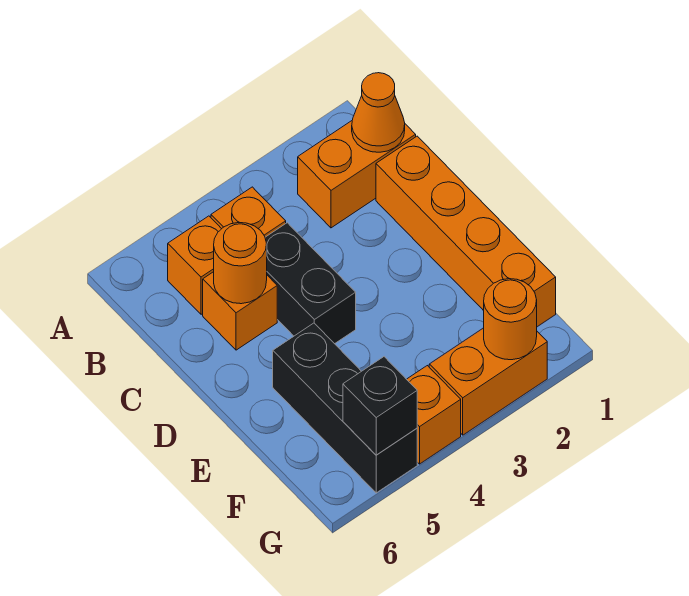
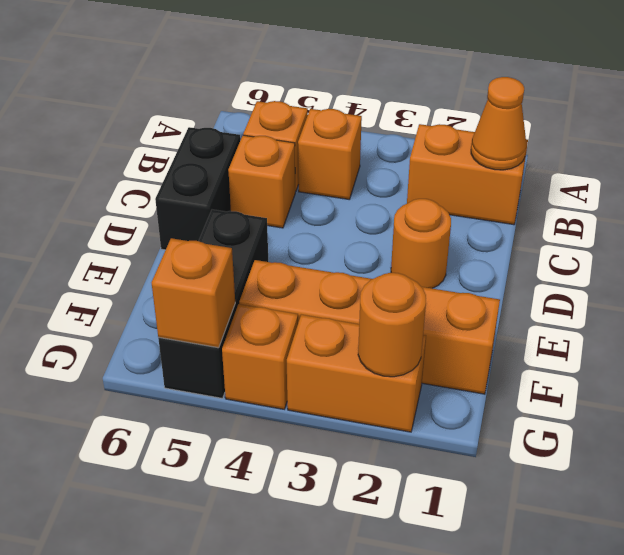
orange brick C1:F1 level 1 -> orange brick F1:F4 level 1
black brick C4:D4 level 1 -> black brick C6:D6 level 1
orange round brick C5 level 2 -> orange round brick D2 level 1
black brick G5 level 2 -> orange brick G5 level 2

